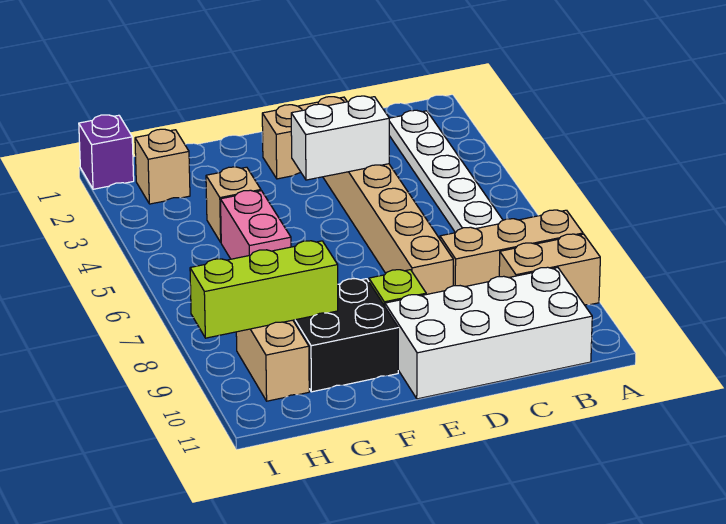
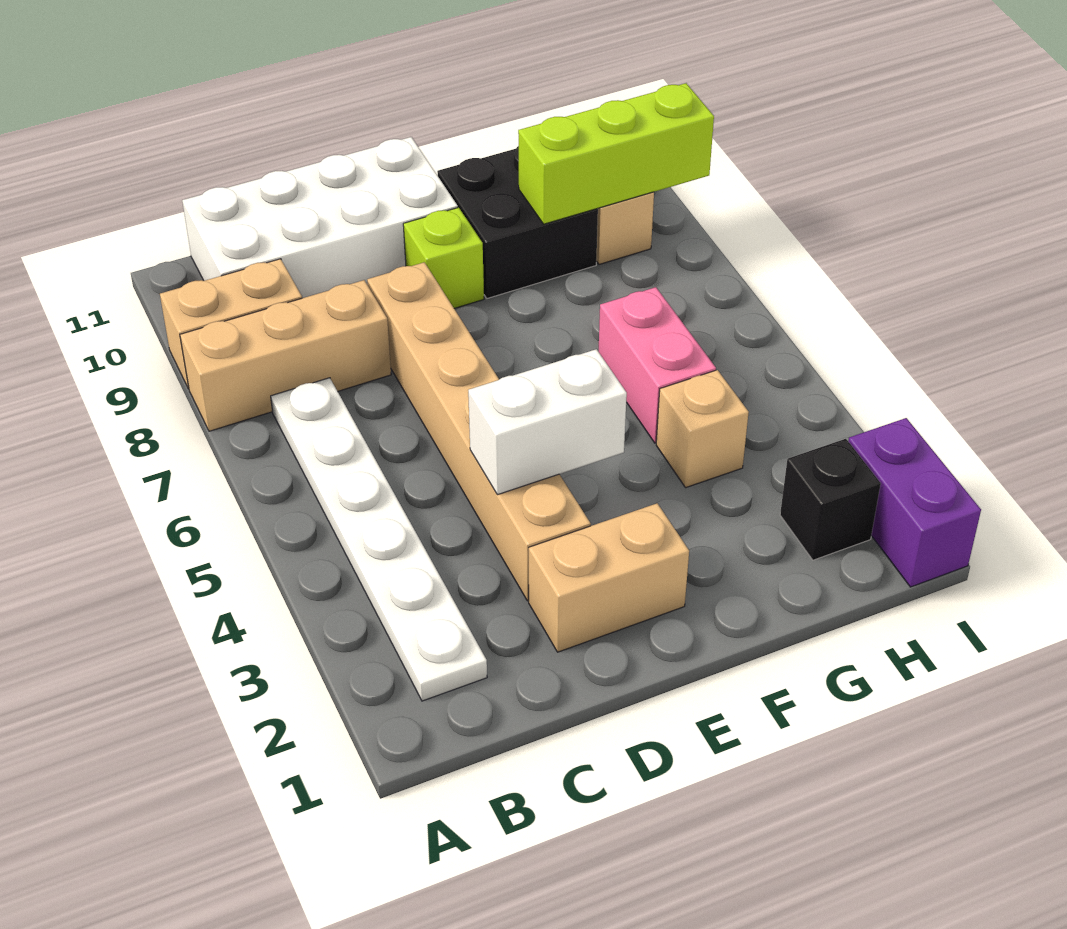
tan brick H2 level 1 -> black brick H2 level 1
purple brick I1 level 1 -> purple brick I1:I2 level 1

